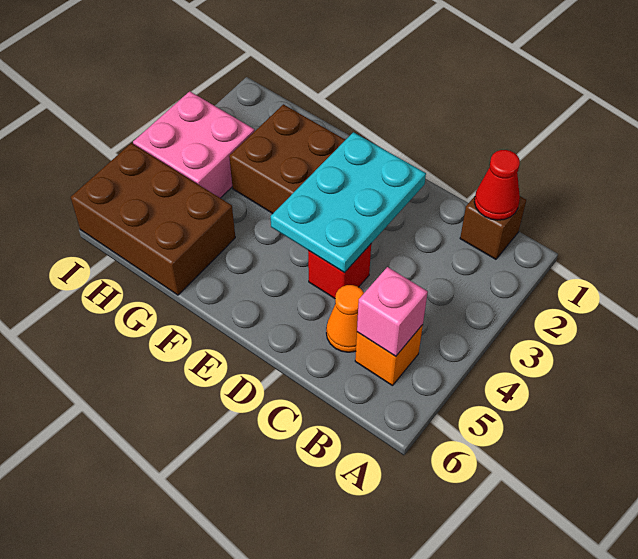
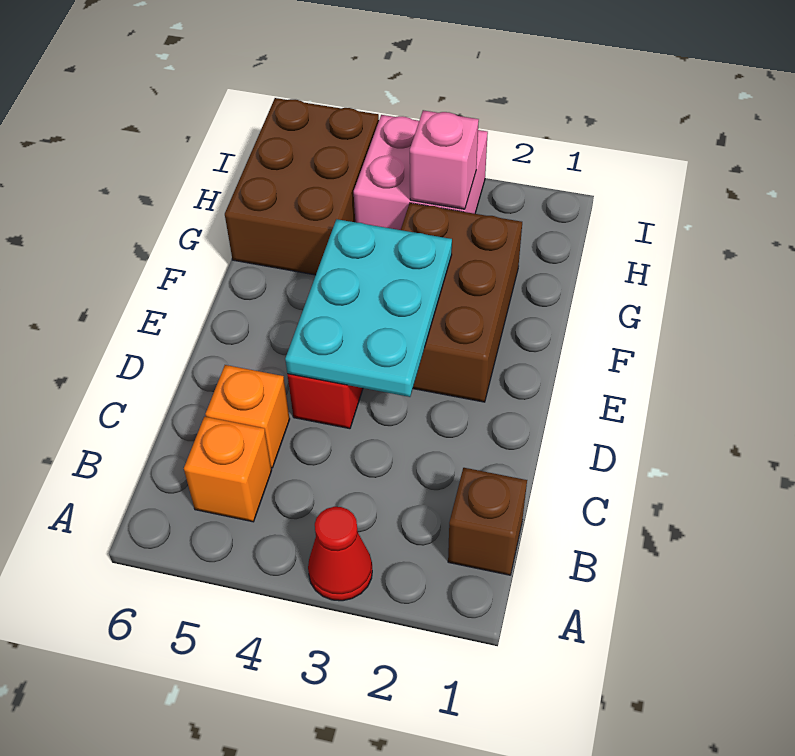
red cone B1 level 2 -> red cone A3 level 1
pink brick B5 level 2 -> pink brick H3 level 2
orange cone C5 level 1 -> orange brick C5 level 1
cyan plate D2:E4 level 2 -> cyan plate D3:F4 level 2

